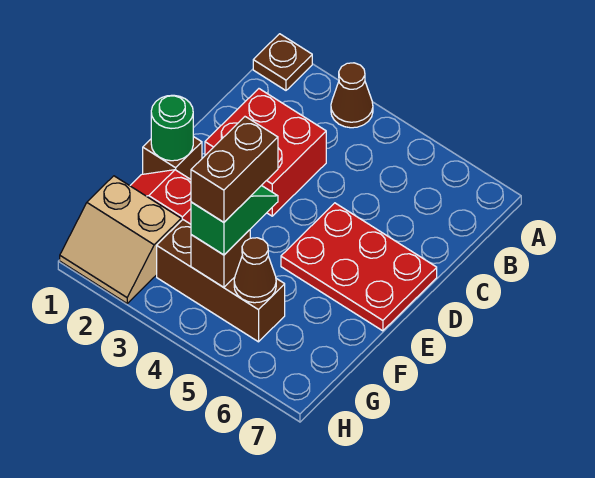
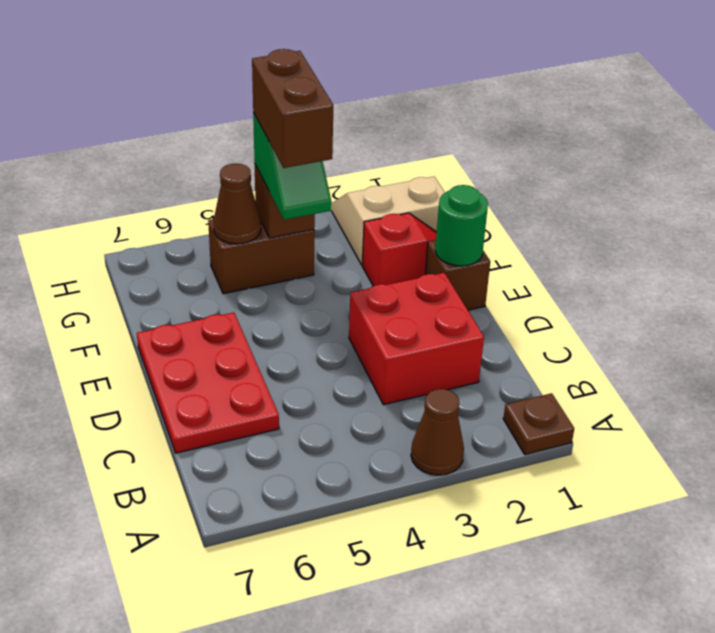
red plate D5:E7 level 1 -> red plate C6:E7 level 1
brown brick G3:G5 level 1 -> brown brick G4:G5 level 1

